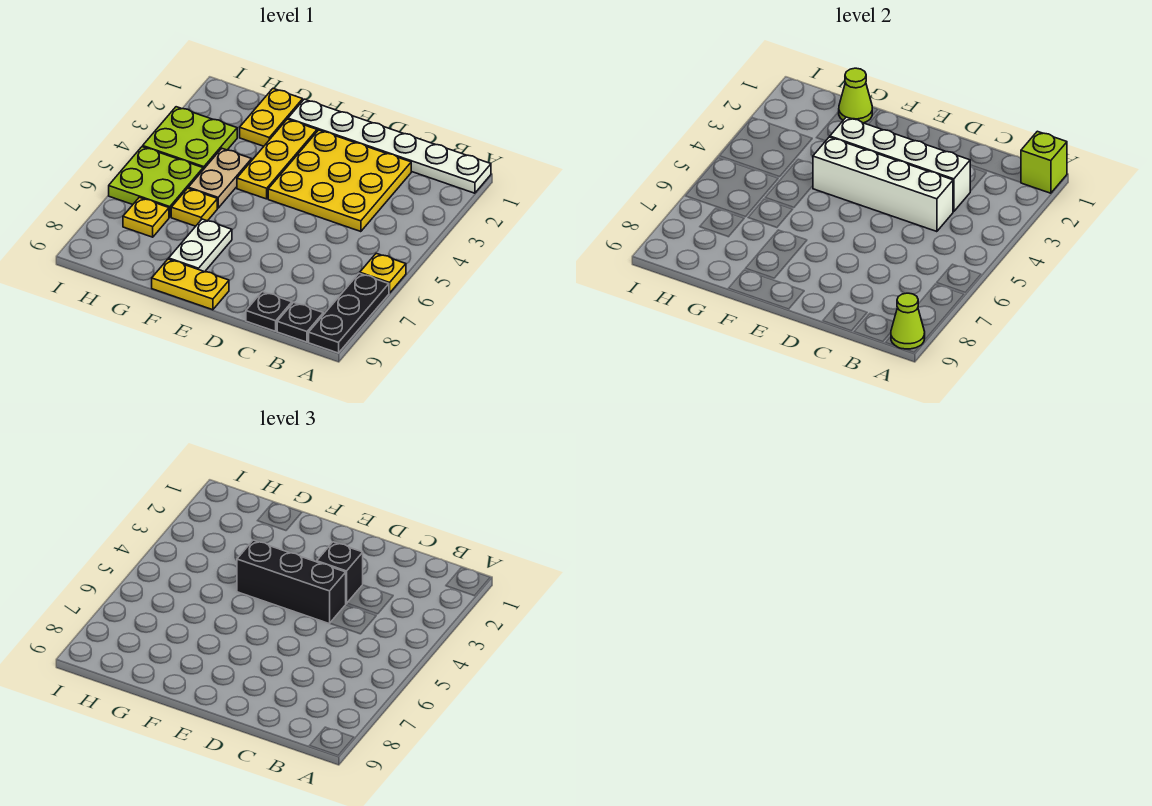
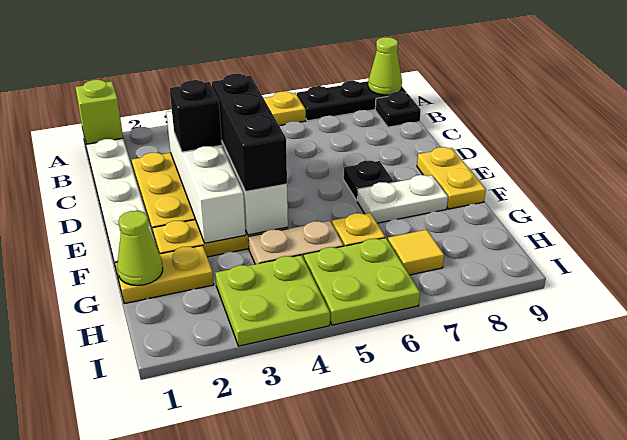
black plate C9 level 1 -> black plate E7 level 1
yellow plate H7 level 1 -> yellow tile H7 level 1

